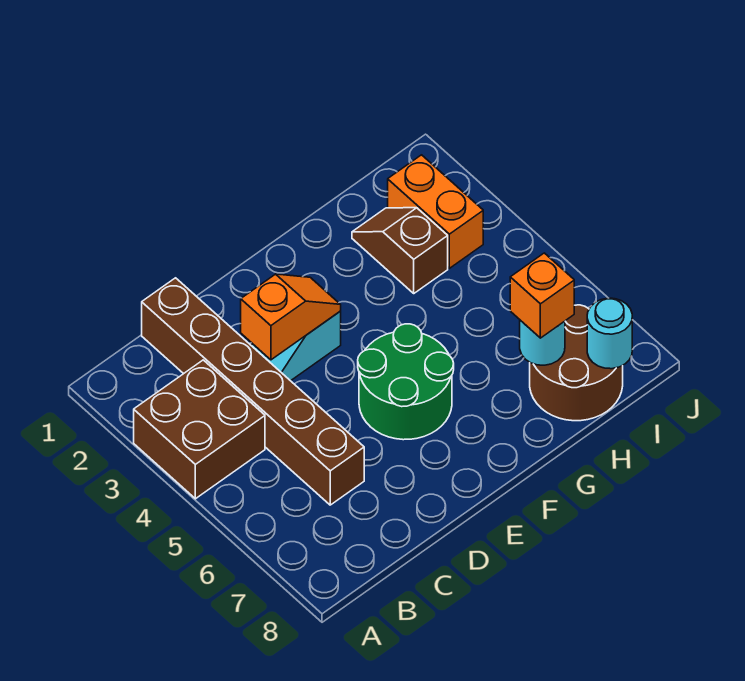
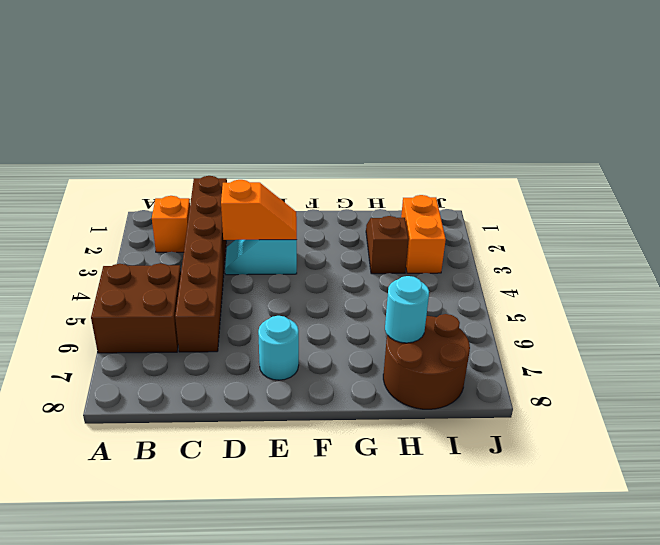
brown brick A3:B4 level 1 -> brown brick A5:B6 level 1
green round brick E5:F6 level 1 -> none
orange brick H7 level 3 -> orange brick B2 level 1
cyan round brick I8 level 2 -> cyan round brick E7 level 1

